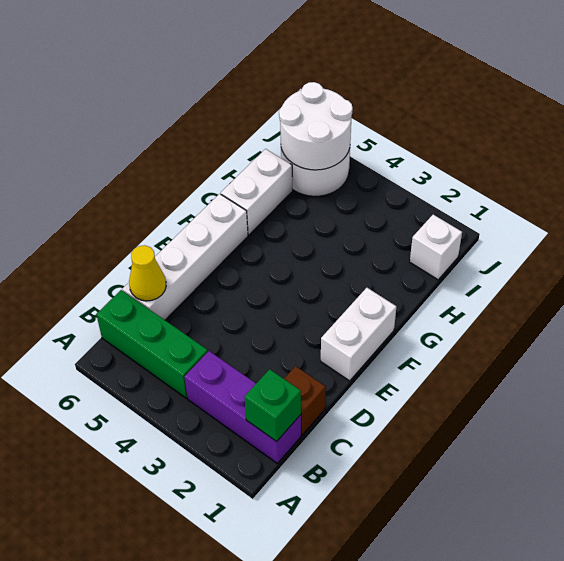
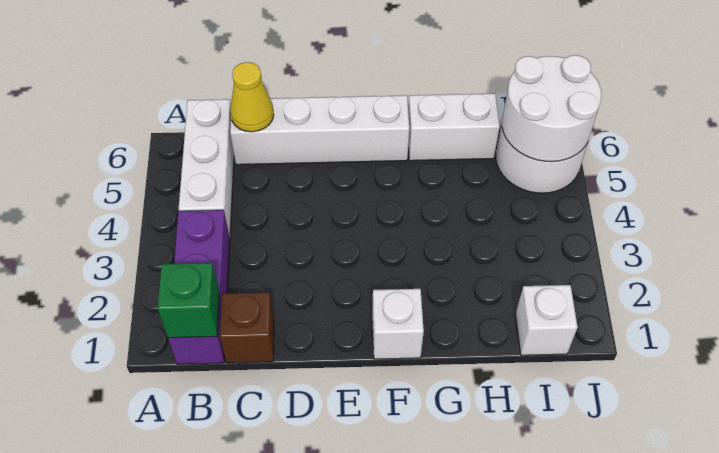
green brick B4:B6 level 1 -> white brick B4:B6 level 1
white brick E1:F1 level 1 -> white brick F1 level 1

